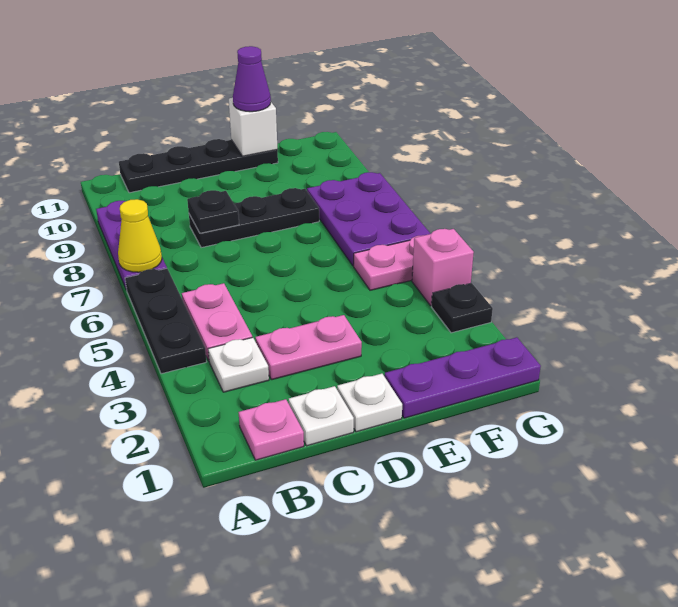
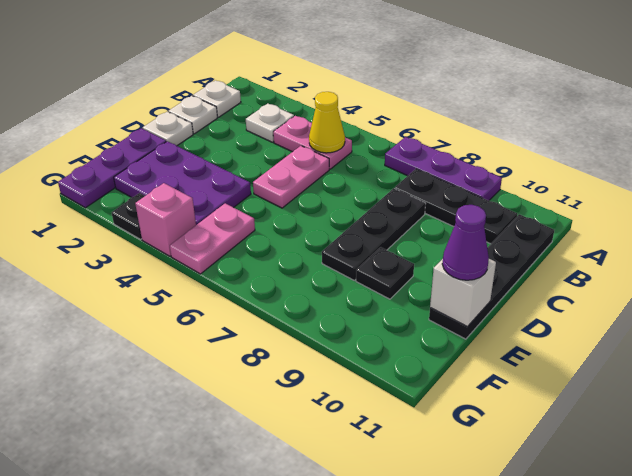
black plate A4:A6 level 1 -> black plate B8:B10 level 1
yellow cone A7 level 2 -> yellow cone B5 level 2
pink plate B1 level 1 -> white plate B1 level 1
pink plate C3:D3 level 1 -> pink plate C5:D5 level 1
black plate C8 level 2 -> black plate E9 level 1
purple plate F6:G8 level 1 -> purple plate E2:F4 level 1

